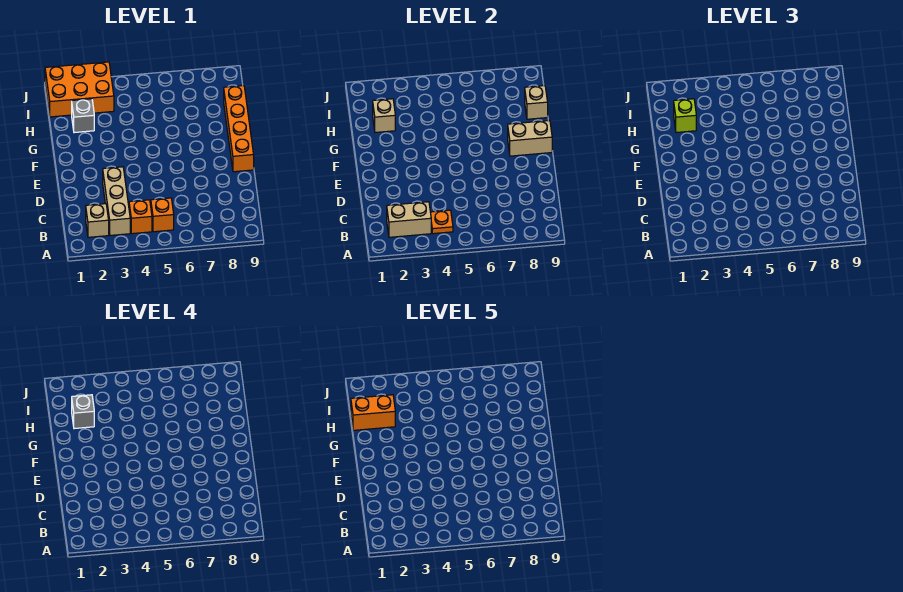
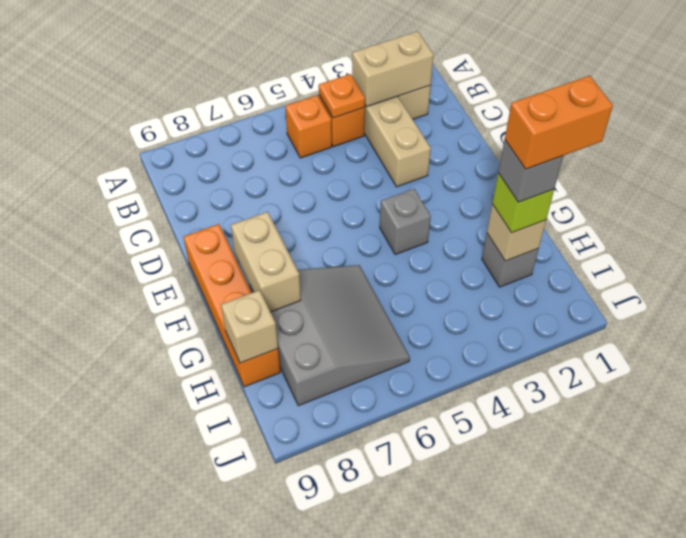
none -> grey brick F4 level 1
tan brick F8:F9 level 2 -> tan brick F8:G8 level 2
none -> grey slope G6:I8 level 1 top 8
orange brick I1:J3 level 1 -> none

